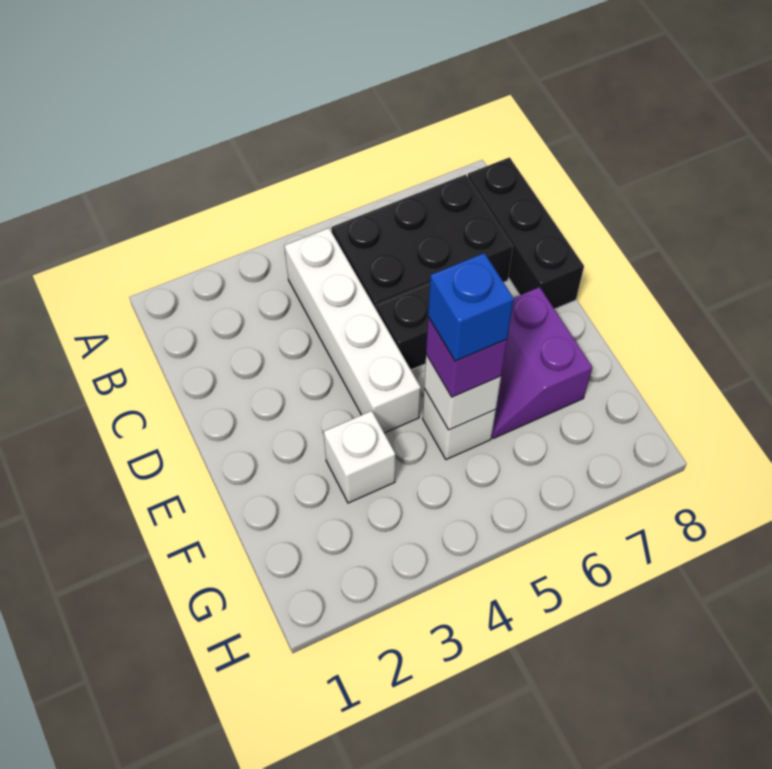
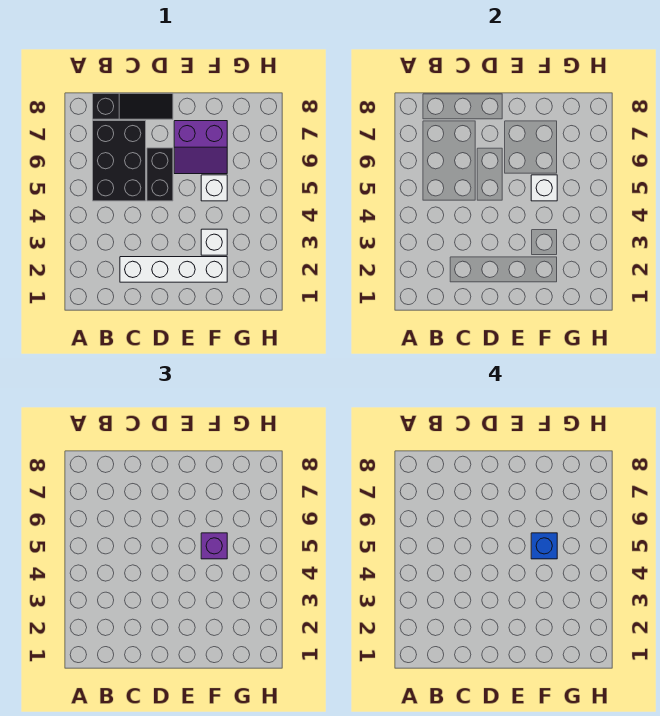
white brick B4:E4 level 1 -> white brick C2:F2 level 1
black brick B8:D8 level 1 -> black slope B8:D8 level 1 top B

